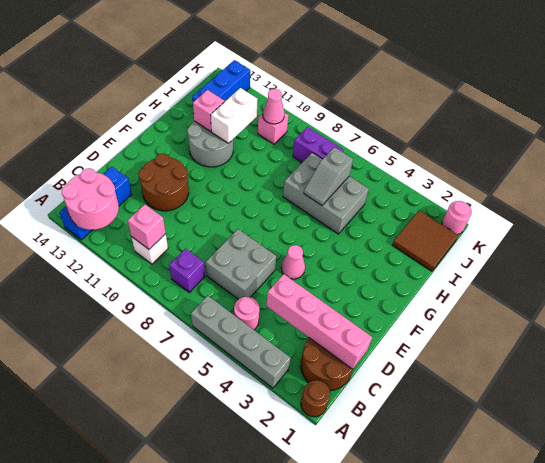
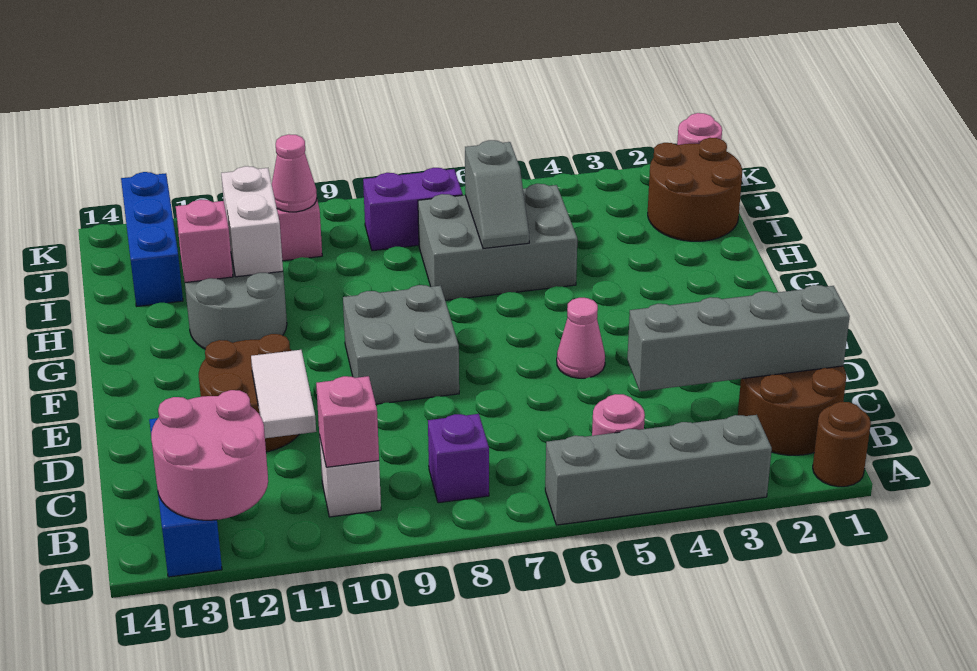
pink brick C1:C4 level 2 -> grey brick C1:C4 level 2
grey brick C6:D7 level 1 -> grey brick E8:F9 level 1
none -> white tile C11:D11 level 2
brown tile I1:J2 level 1 -> brown round brick I1:J2 level 1

